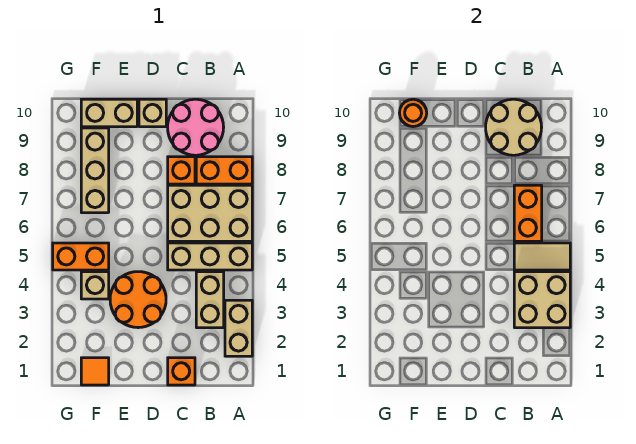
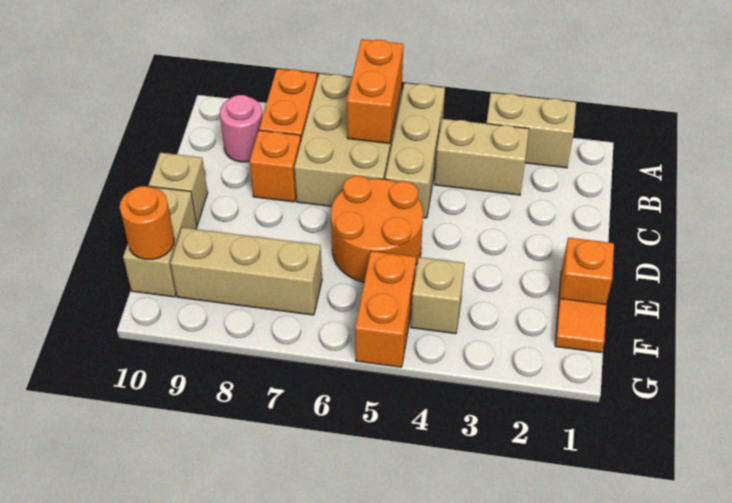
tan brick A3:B4 level 2 -> none
tan tile A5:B5 level 2 -> none
orange brick B6:B7 level 2 -> orange brick A6:B6 level 2
pink round brick B9:C10 level 1 -> pink round brick B9 level 1
tan round brick B9:C10 level 2 -> none
orange brick C1 level 1 -> orange brick E1 level 1
orange round brick D3:E4 level 1 -> orange round brick D5:E6 level 1

